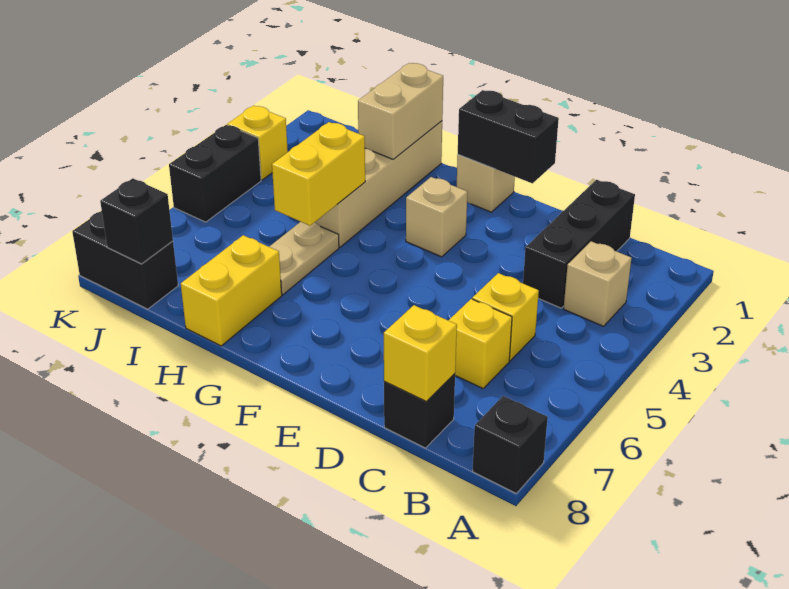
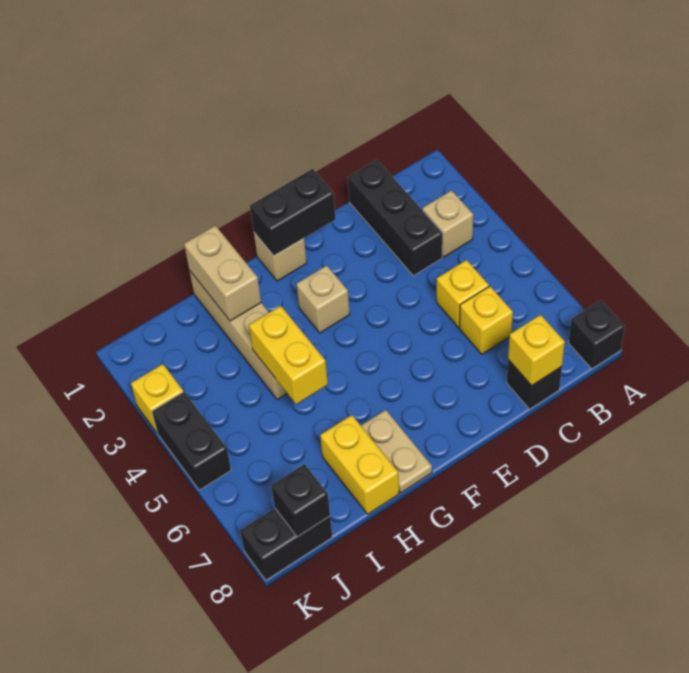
tan plate H5:H6 level 1 -> tan plate G7:G8 level 1

